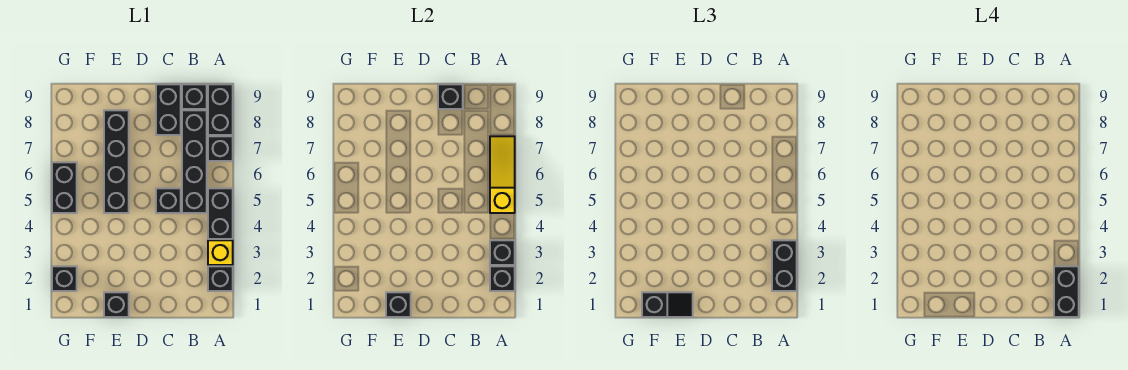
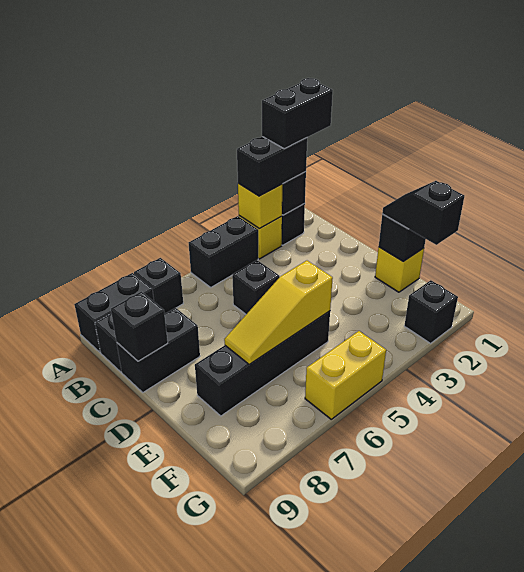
black brick A3 level 2 -> yellow brick A3 level 2
yellow slope A5:A7 level 2 top 5 -> yellow slope E5:E7 level 2 top 5
black brick B5:B8 level 1 -> none
black brick E1 level 1 -> yellow brick E1 level 1
black brick G5:G6 level 1 -> yellow brick G5:G6 level 1

